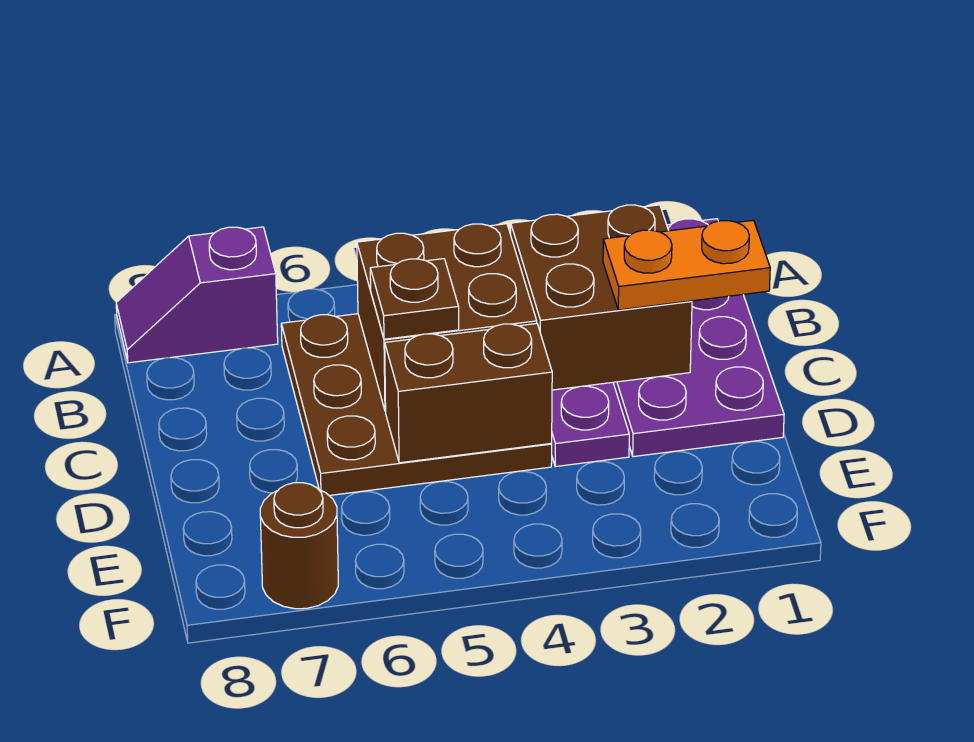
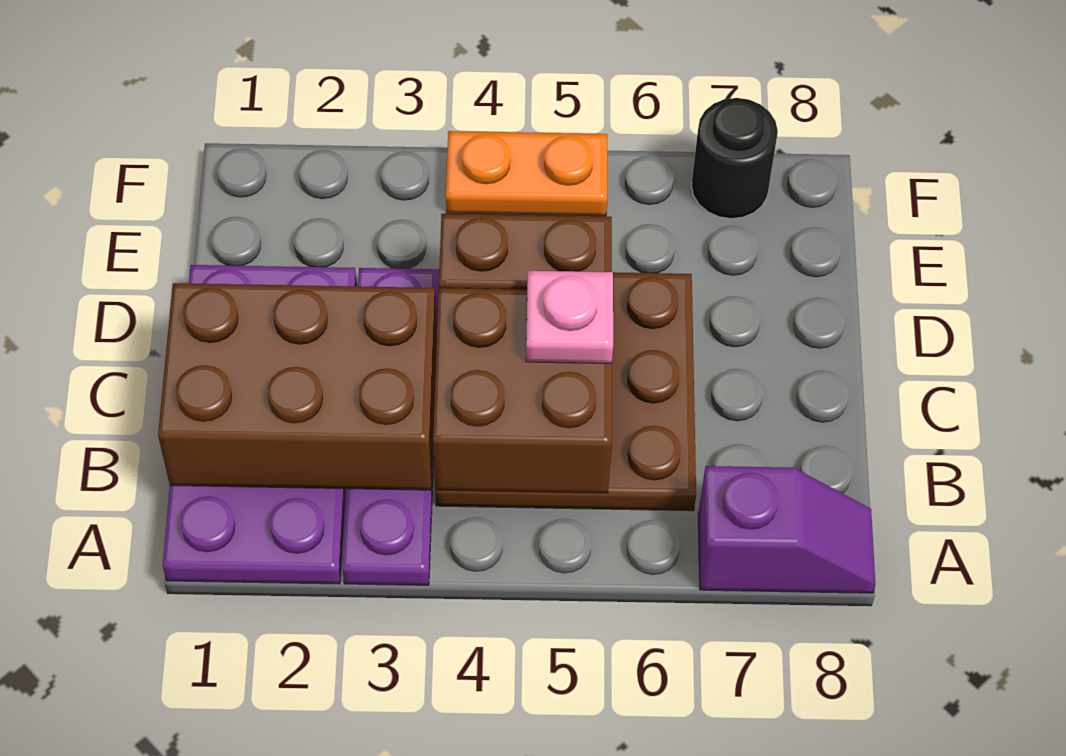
brown brick B2:C3 level 2 -> brown brick B1:C3 level 2
orange plate C1:C2 level 3 -> orange plate F4:F5 level 1
brown plate C5 level 3 -> pink plate C5 level 3
brown round brick F7 level 1 -> black round brick F7 level 1

